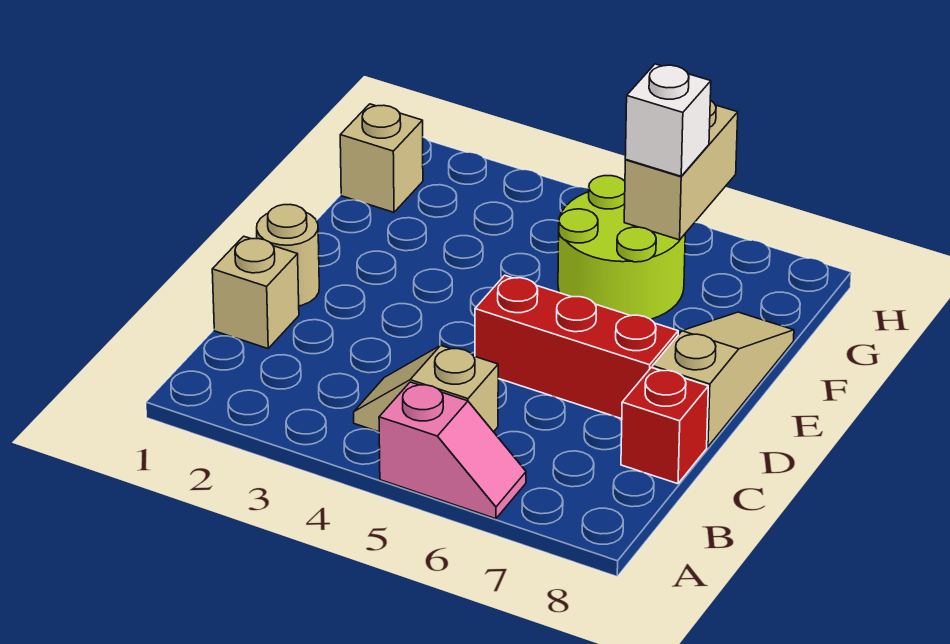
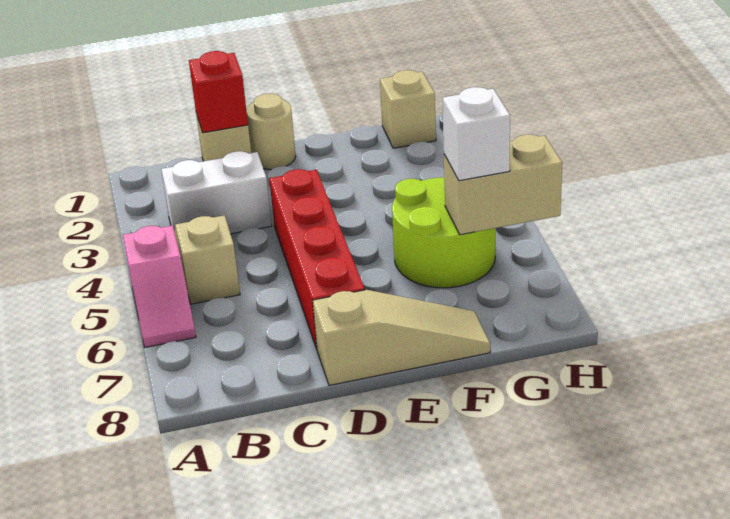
none -> white brick B3:C3 level 1
red brick C8 level 1 -> red brick C1 level 2
red brick D5:D7 level 1 -> red brick D4:D7 level 1

